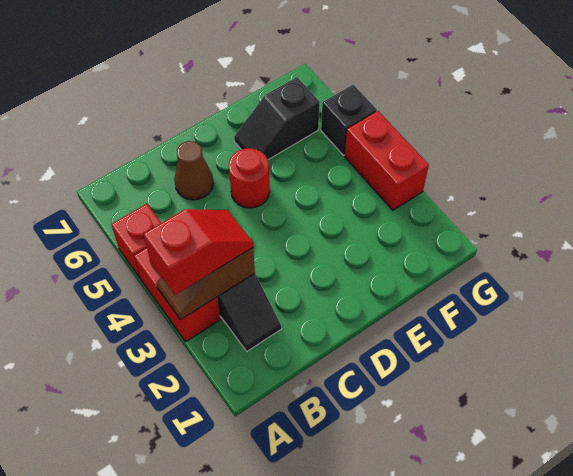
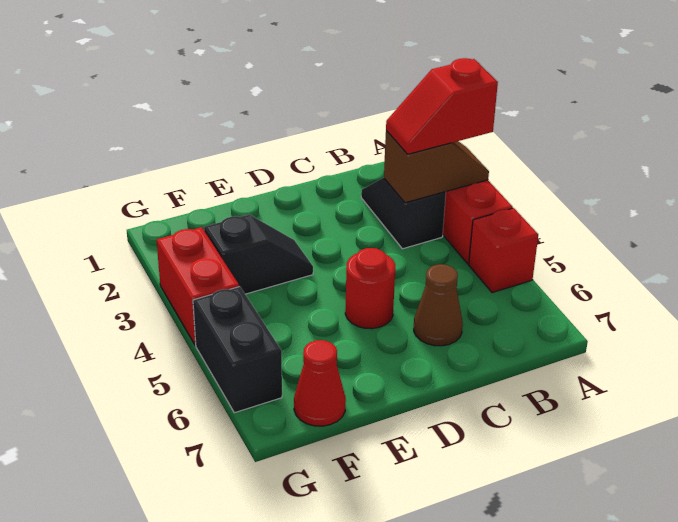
black slope E6:F6 level 1 top F -> black slope E3:F3 level 1 top F
none -> red cone F7 level 1
black brick G5 level 1 -> black brick G5:G6 level 1

